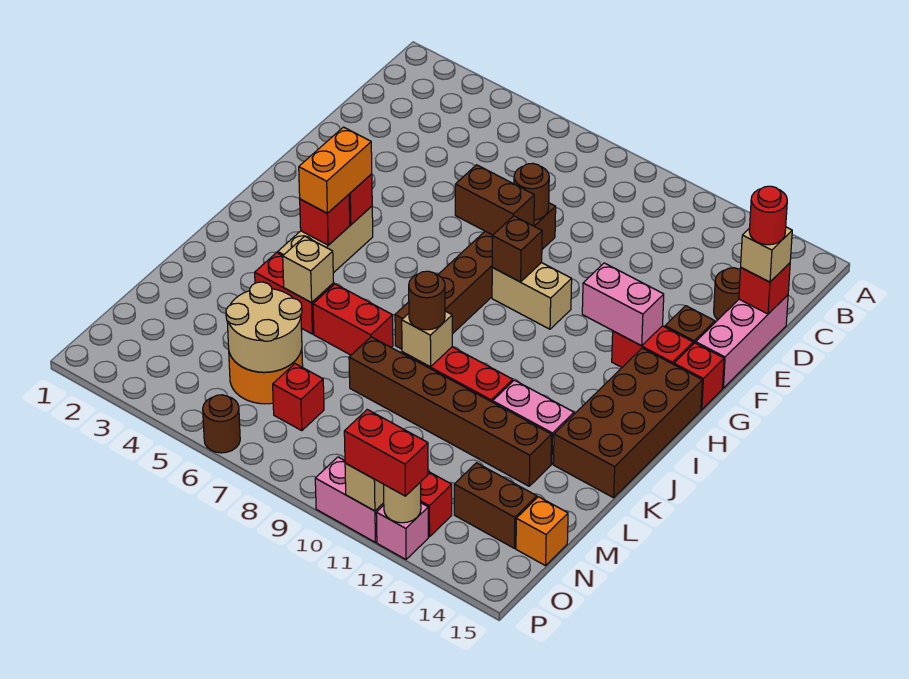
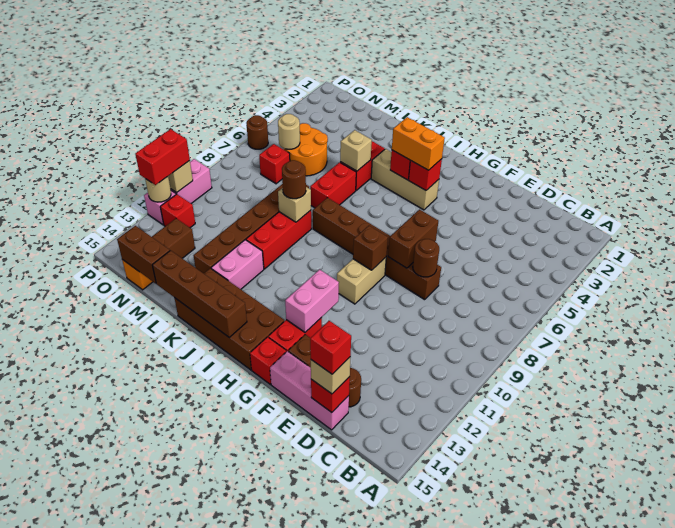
red round brick D15 level 4 -> red brick D15 level 4
none -> brown brick I15:L15 level 2
tan round brick M5:N6 level 2 -> tan round brick N6 level 2
none -> brown brick M15:N15 level 2

